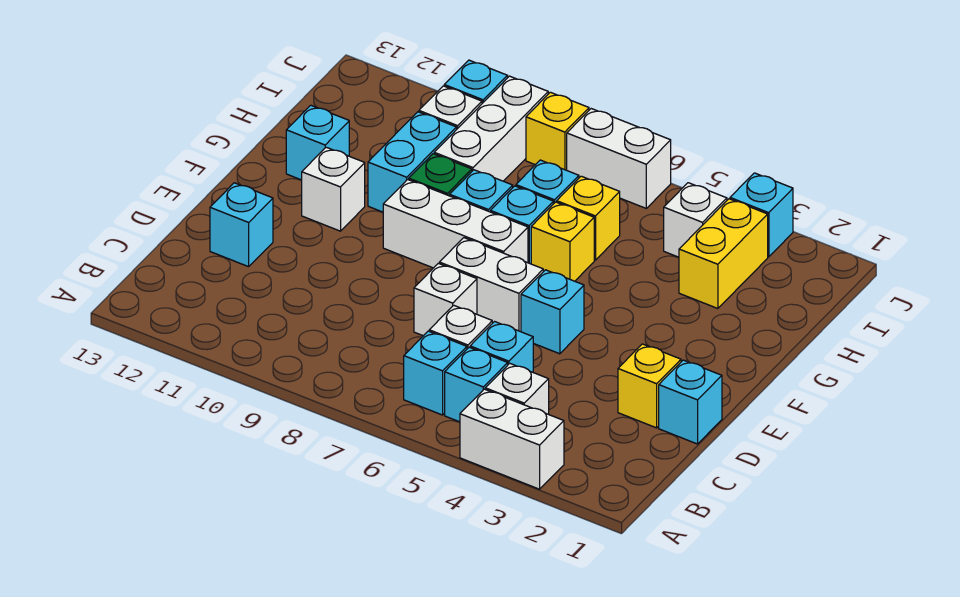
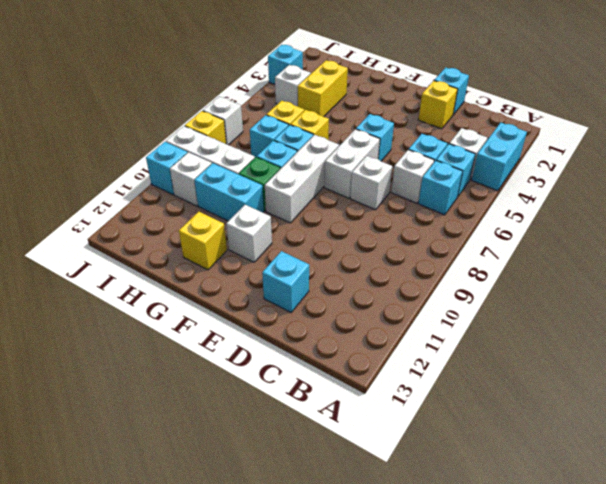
white brick A3:A4 level 1 -> cyan brick A3:A4 level 1
cyan brick G12 level 1 -> yellow brick G12 level 1
yellow brick H3:I3 level 1 -> yellow brick H3:H4 level 1
white brick J6:J7 level 1 -> white brick J7 level 1

